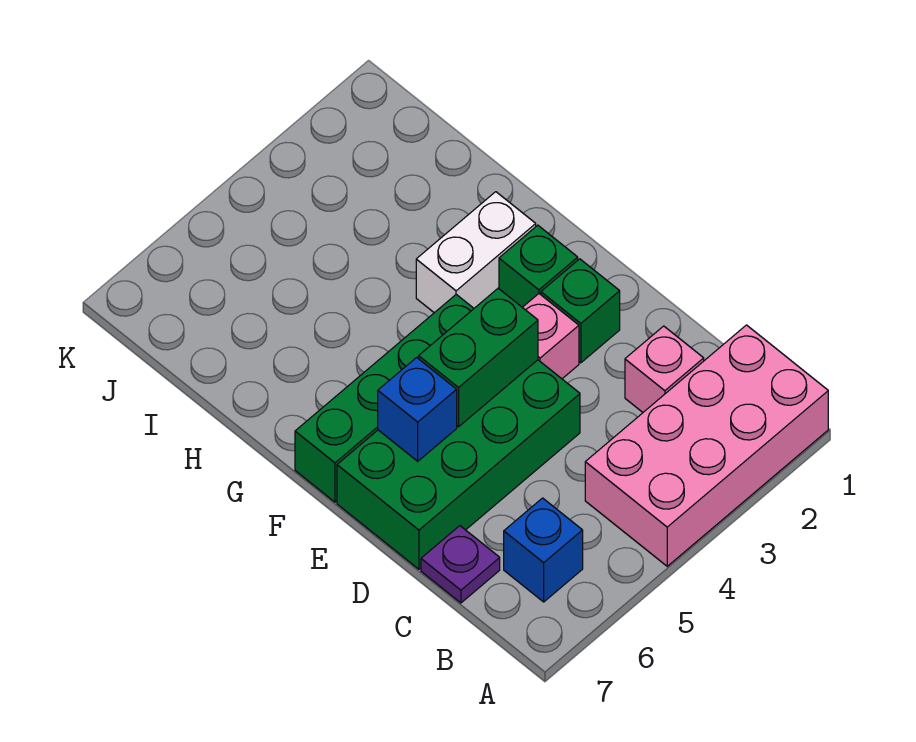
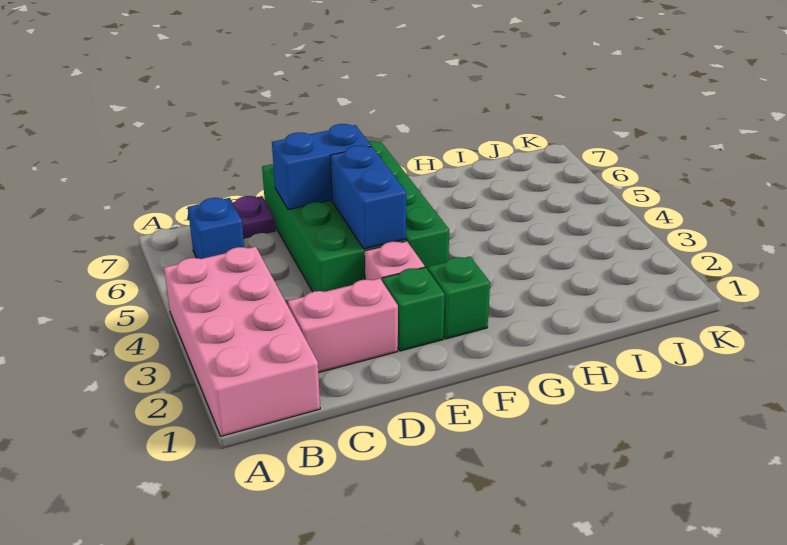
pink brick C2 level 1 -> pink brick C2:D2 level 1
green brick E4:E5 level 2 -> blue brick E4:E5 level 2
blue brick E6 level 2 -> blue brick D6:E6 level 2
white brick G2:G3 level 1 -> none

